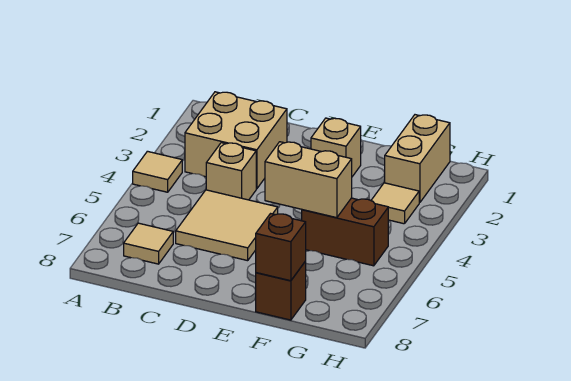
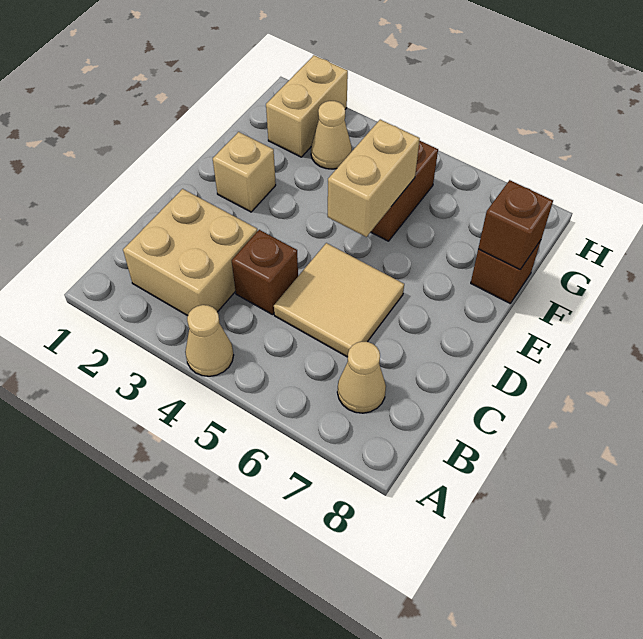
tan tile A4 level 1 -> tan cone A4 level 1
tan tile B7 level 1 -> tan cone B7 level 1
tan brick C4 level 1 -> brown brick C4 level 1
tan brick G1:G2 level 1 -> tan brick G2:H2 level 1
tan tile G3 level 1 -> tan cone G3 level 1

